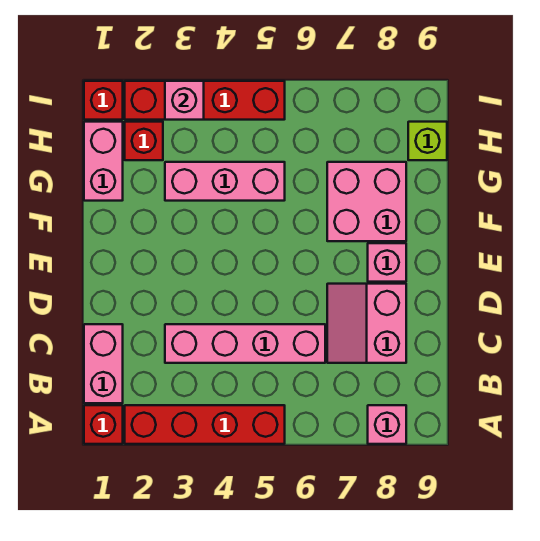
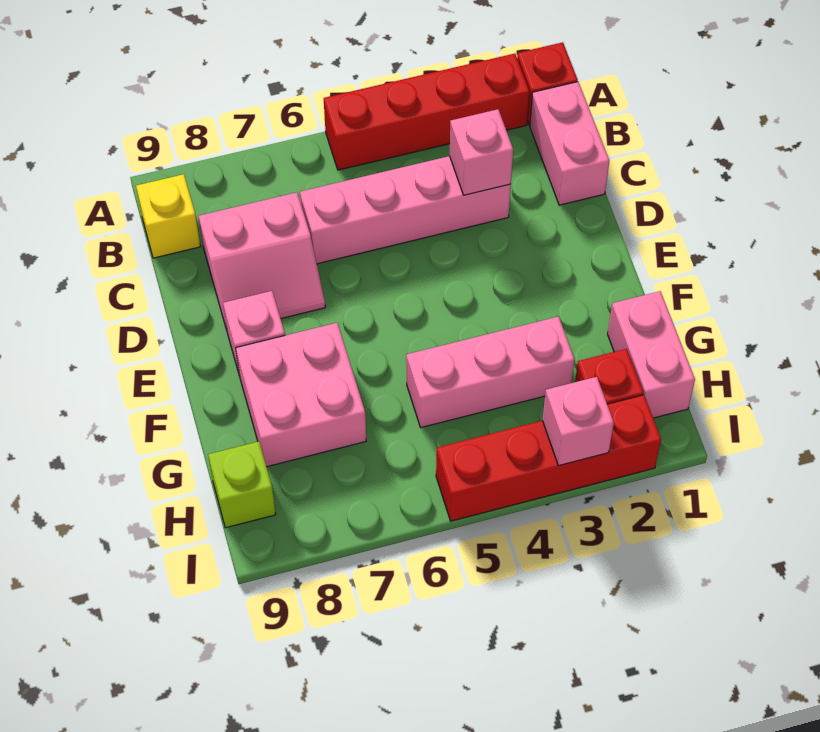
pink brick A8 level 1 -> pink brick C3 level 2
none -> yellow brick B9 level 1
pink slope C7:D8 level 1 top 8 -> pink slope C7:D8 level 1 top C
red brick I1 level 1 -> none

